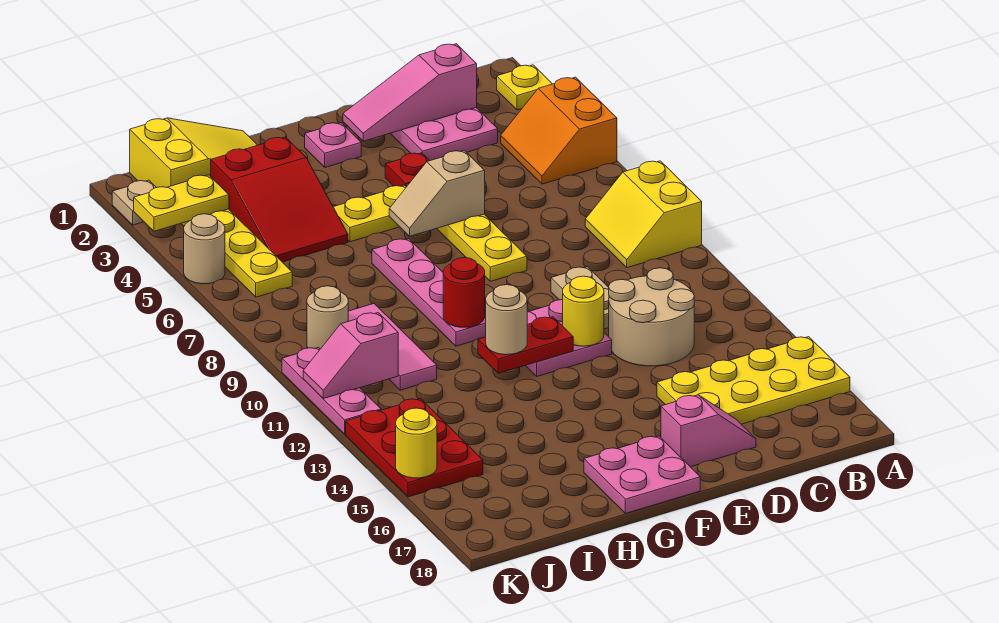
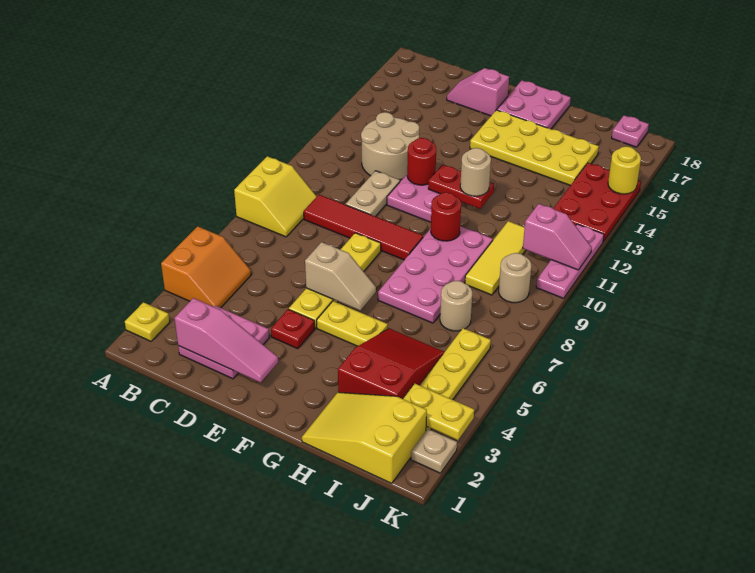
yellow plate A15:D16 level 1 -> yellow plate F15:I16 level 1
none -> red tile C9:F9 level 1
yellow round brick E12 level 2 -> red round brick E12 level 2
pink plate F2 level 1 -> pink plate J18 level 1
pink plate G7:G10 level 1 -> pink plate G7:H10 level 1
pink tile I9:I11 level 1 -> yellow tile I9:I11 level 1
tan round brick K5 level 1 -> tan round brick I7 level 1

